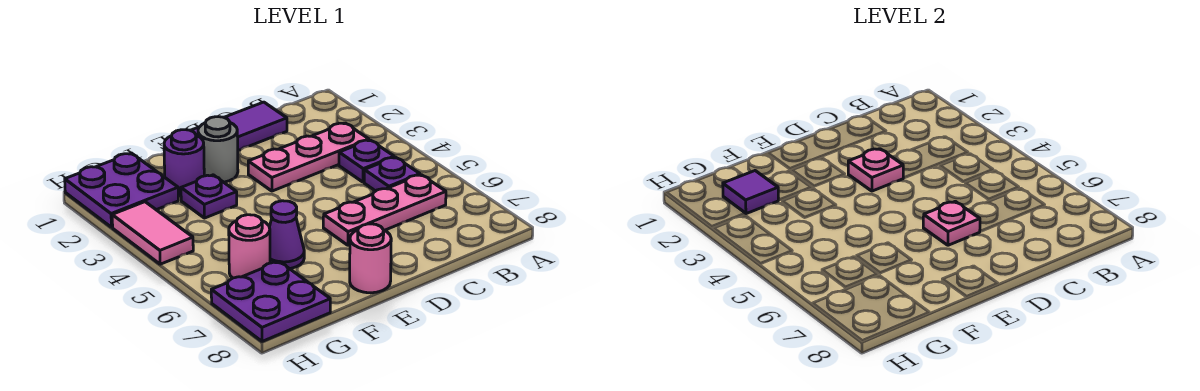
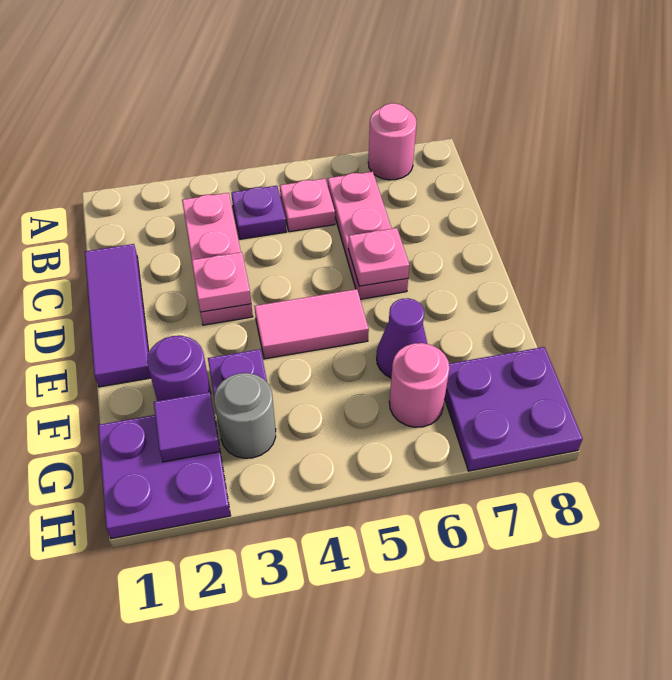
purple plate B5 level 1 -> pink plate B5 level 1
grey round brick E2 level 1 -> grey round brick G3 level 1
pink round brick E8 level 1 -> pink round brick A7 level 1
pink tile H3:H4 level 1 -> pink tile E4:E5 level 1

